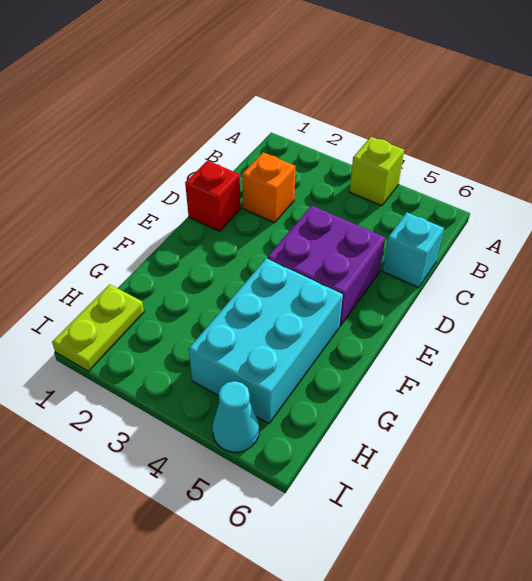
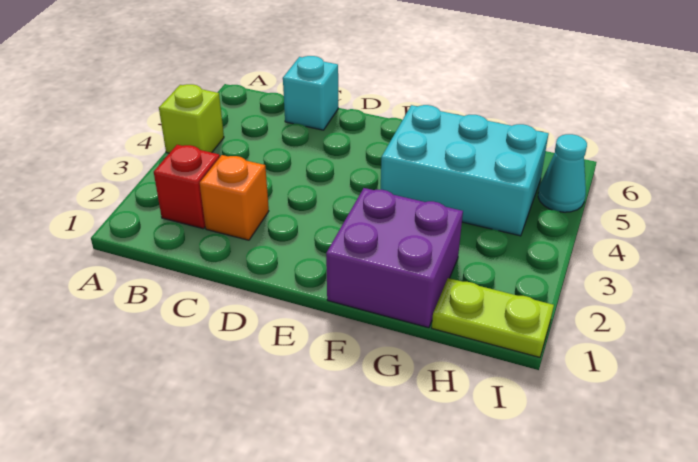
red brick D1 level 1 -> red brick B2 level 1
purple brick D4:E5 level 1 -> purple brick F1:G2 level 1

